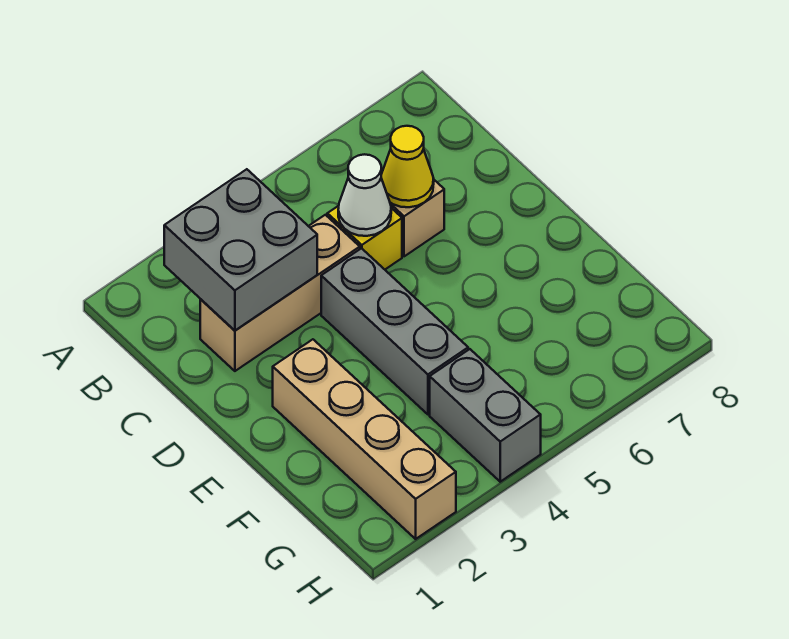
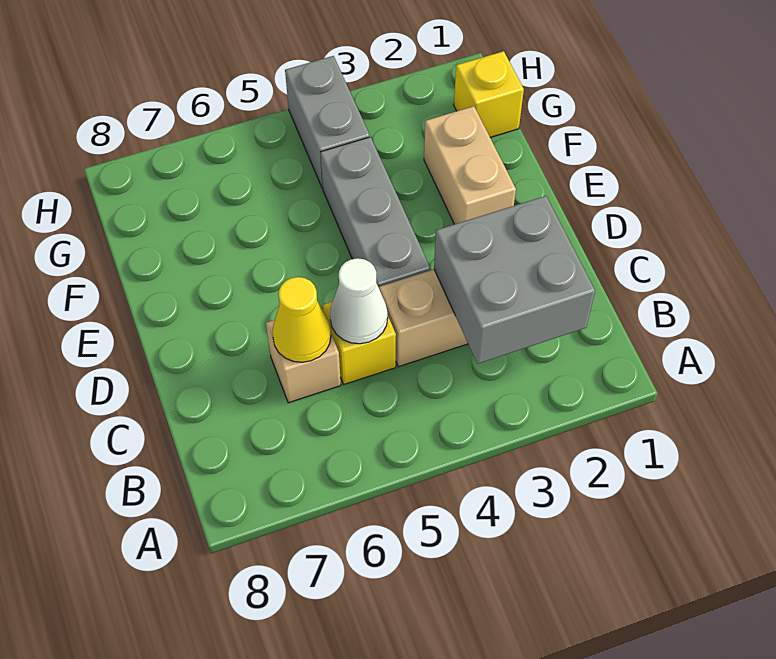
tan brick E2:H2 level 1 -> tan brick E2:F2 level 1
none -> yellow brick G1 level 1

